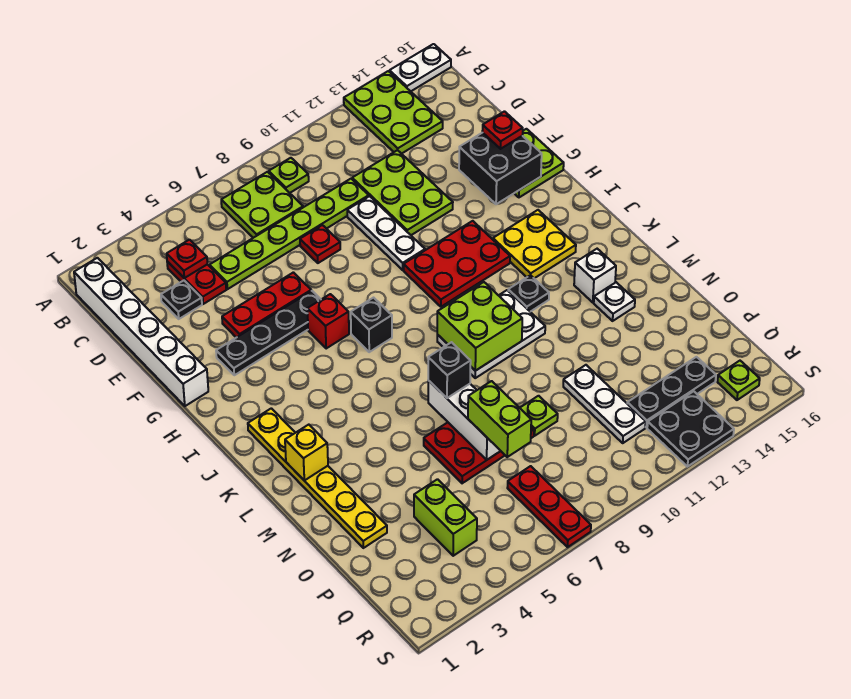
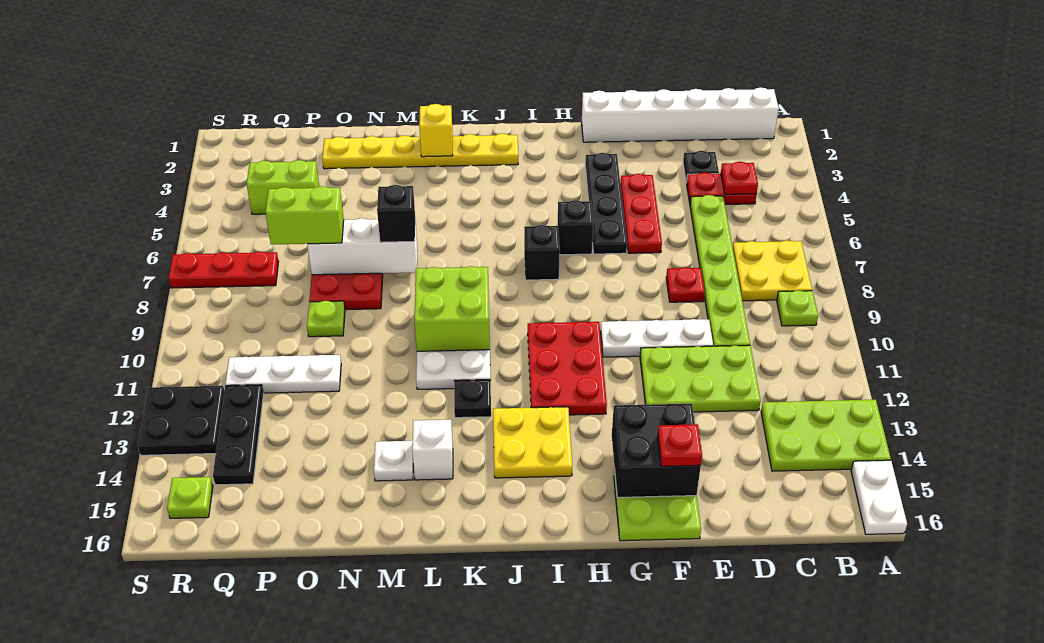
lime plate B7:C8 level 1 -> yellow plate B7:C8 level 1
red brick H6 level 1 -> black brick H6 level 1

